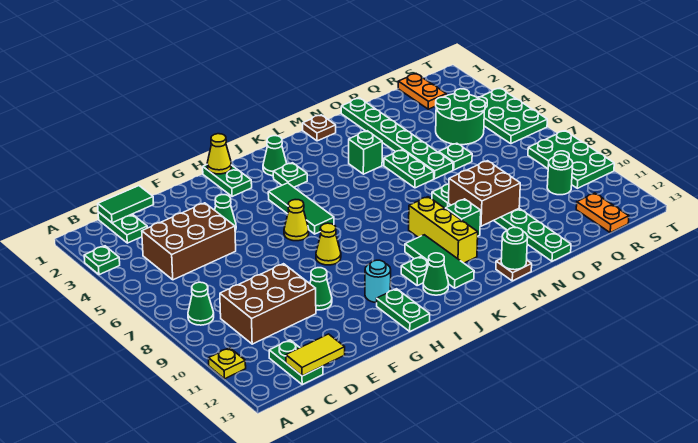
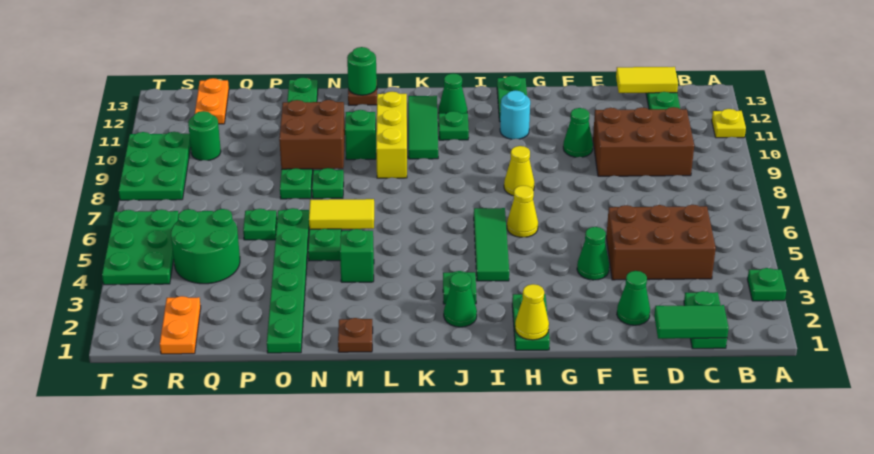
green cone B8 level 1 -> green cone E2 level 1
none -> yellow tile M6:N6 level 2

